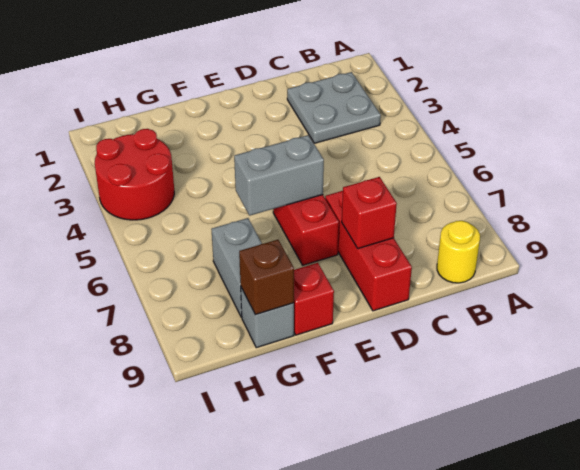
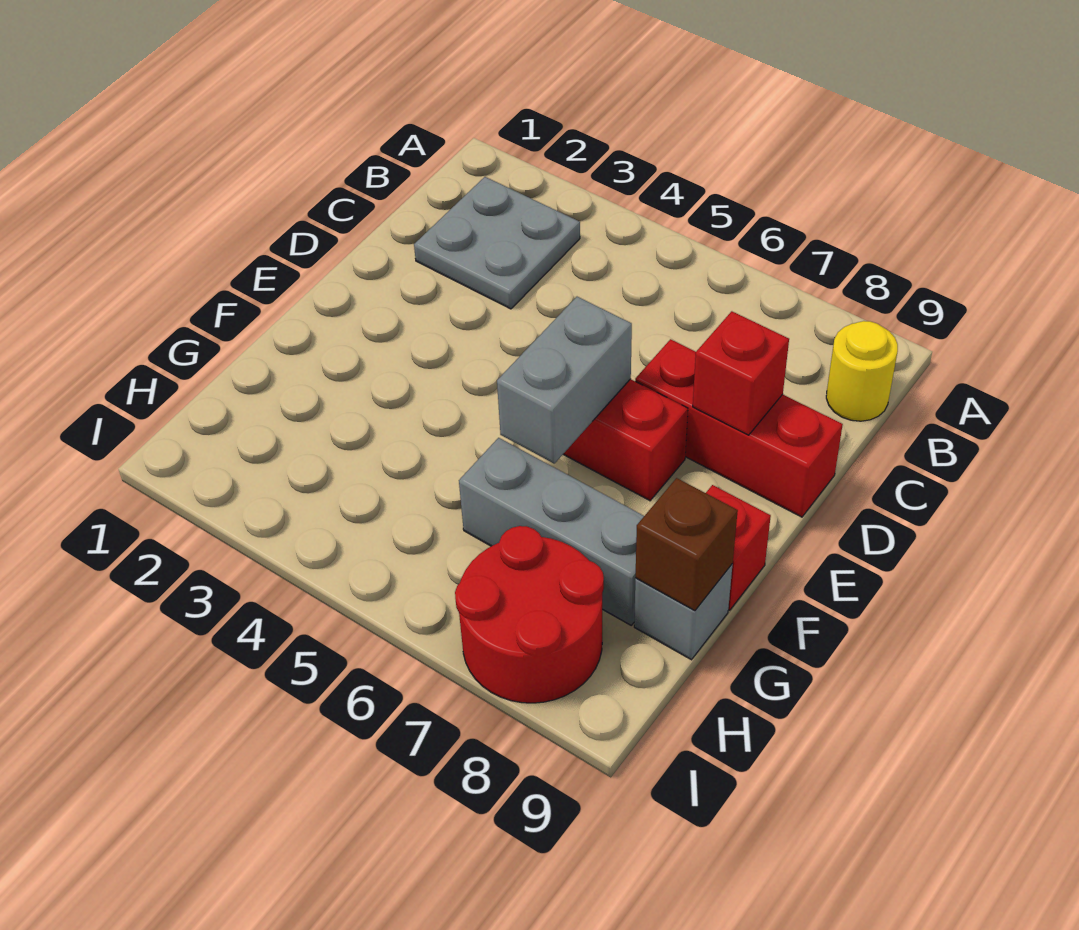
grey brick G7:G8 level 1 -> grey brick G6:G8 level 1
red round brick H3:I4 level 1 -> red round brick H7:I8 level 1

